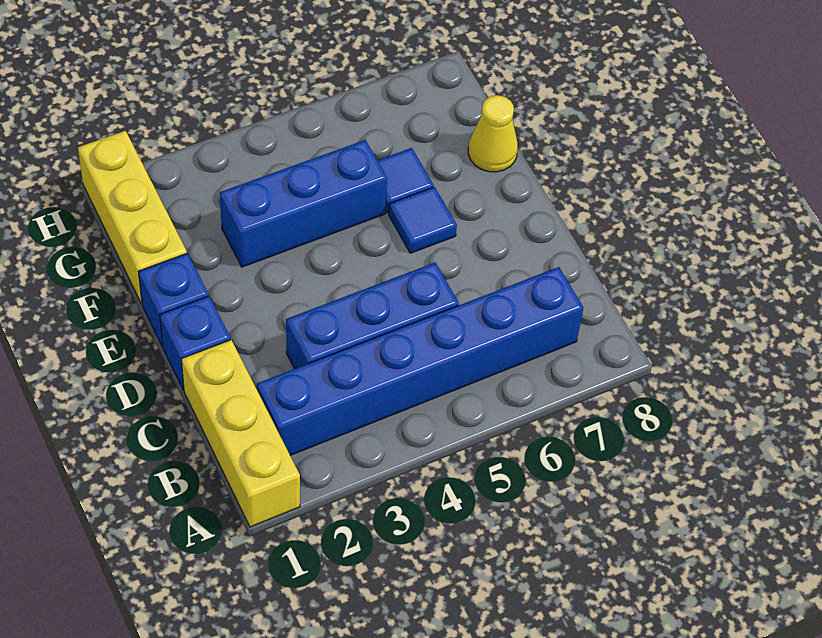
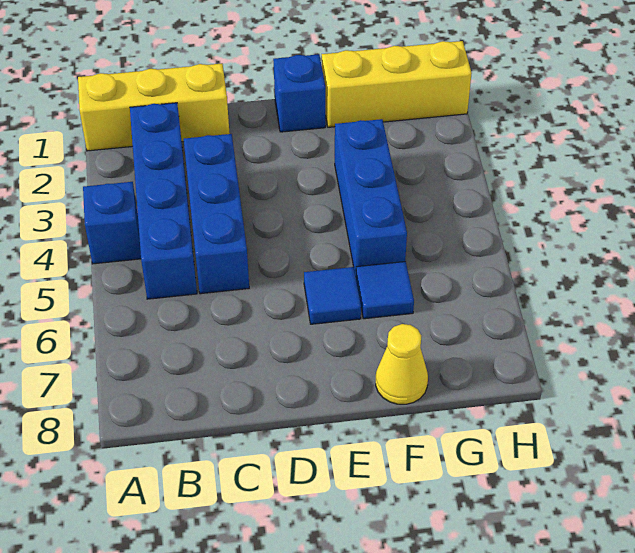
blue brick B2:B7 level 1 -> blue brick B2:B5 level 1
blue brick D1 level 1 -> blue brick A4 level 1

